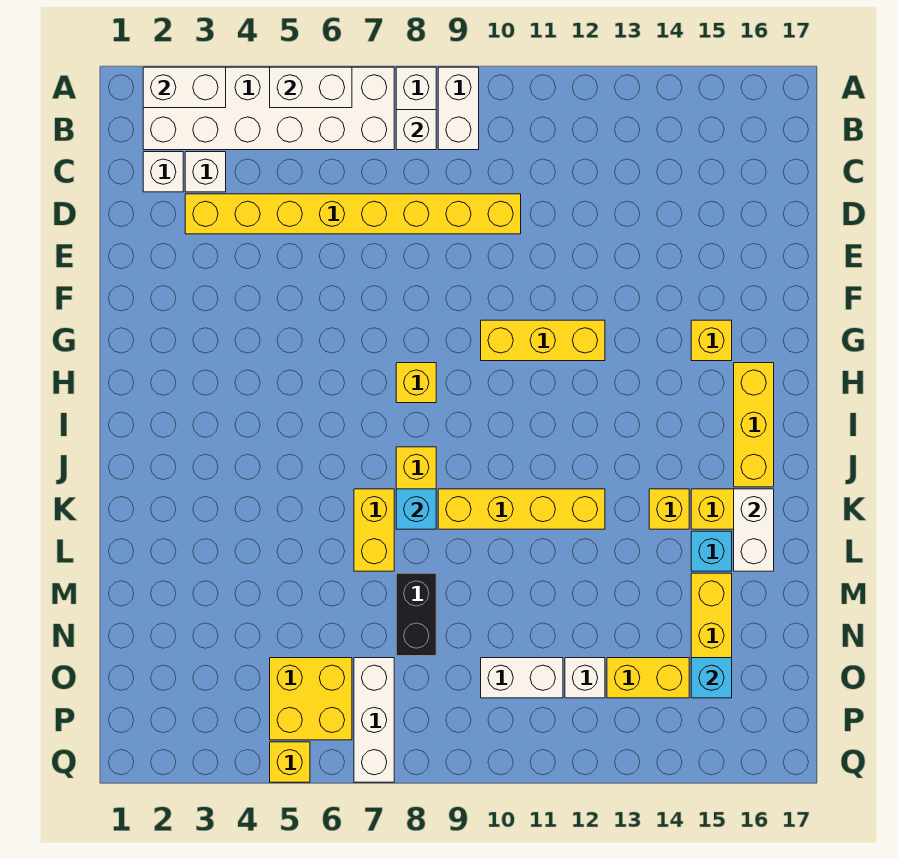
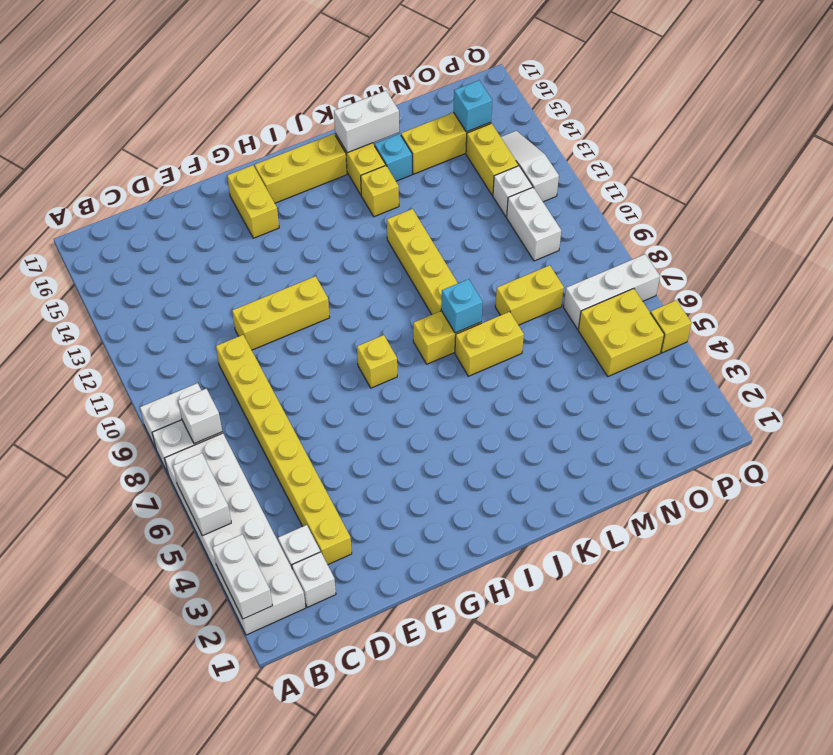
yellow brick G10:G12 level 1 -> yellow brick E11:G11 level 1
yellow brick G15 level 1 -> yellow brick G15:G16 level 1
black brick M8:N8 level 1 -> yellow brick M8:N8 level 1
none -> white slope P12:P14 level 1 top 12

